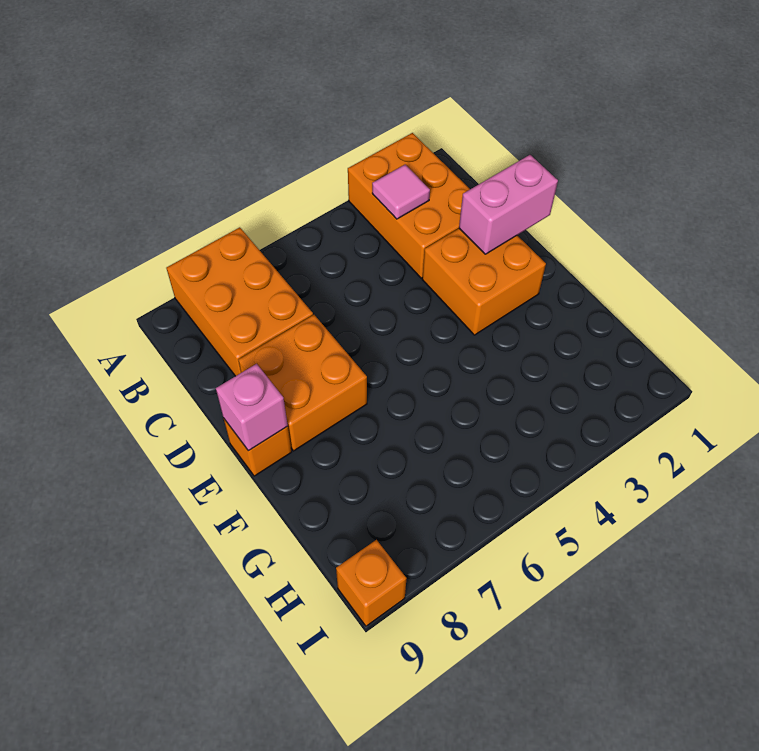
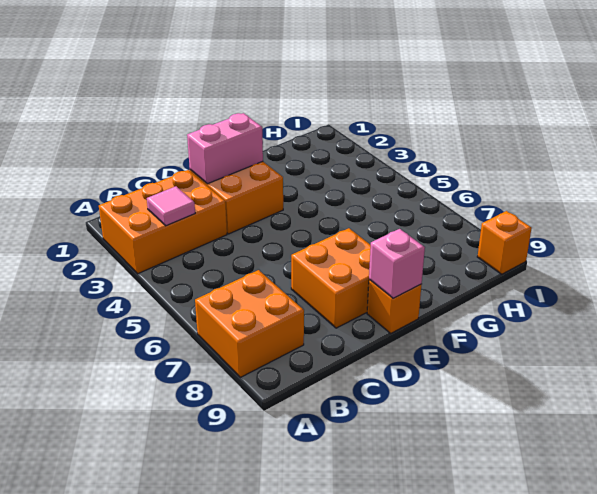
orange brick A7:C8 level 1 -> orange brick A7:B8 level 1
pink brick D1:D2 level 2 -> pink brick D2:E2 level 2

